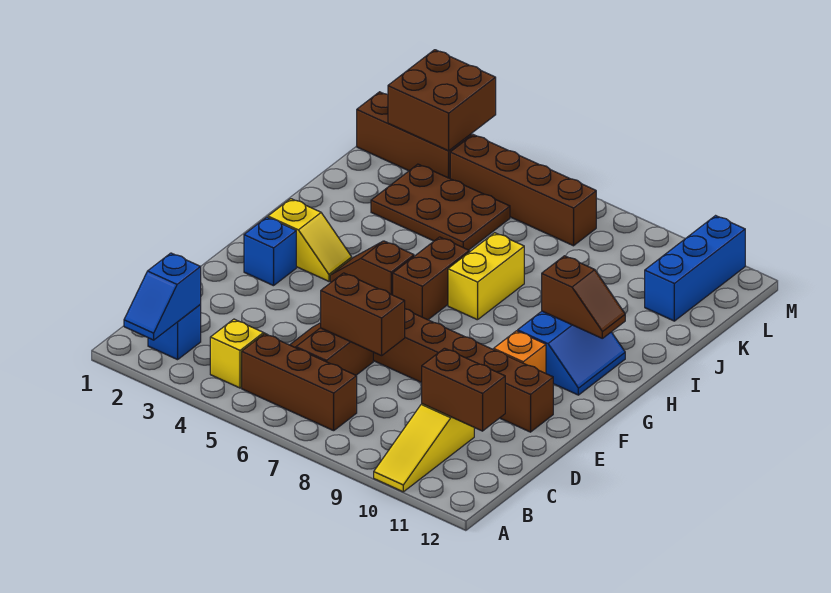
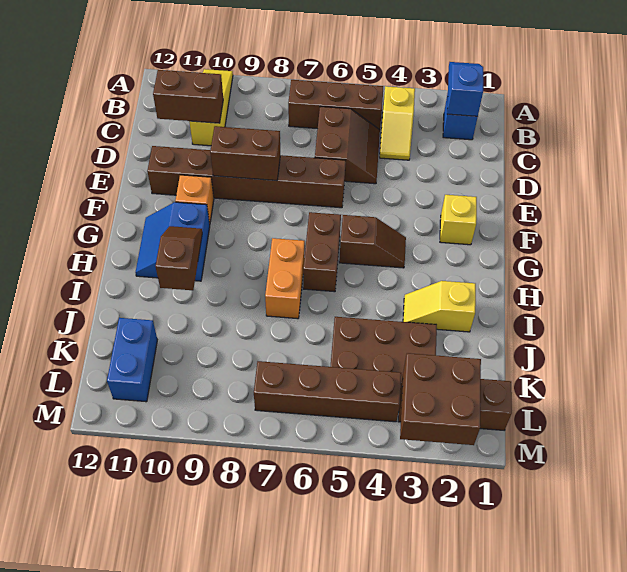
brown brick D6:D7 level 2 -> brown brick E8:E9 level 2
blue brick F2 level 1 -> yellow brick F2 level 1
yellow slope G2:G3 level 1 top 2 -> yellow slope I2:I3 level 1 top 2
yellow brick H7:I7 level 1 -> orange brick H7:I7 level 1
brown slope H10:H11 level 2 top 10 -> brown slope H10:I10 level 2 top I
blue brick K11:M11 level 1 -> blue brick K11:L11 level 1

